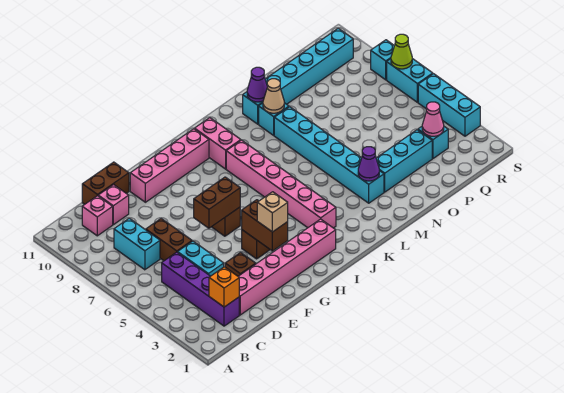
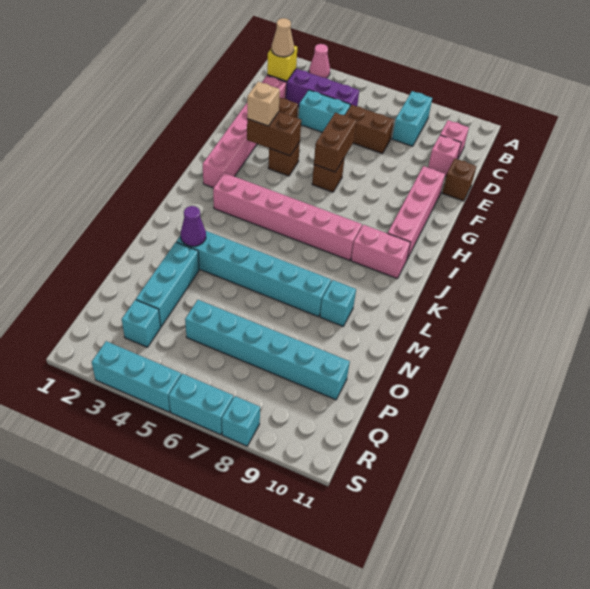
orange brick C2 level 2 -> yellow brick C2 level 2
cyan brick C7:C8 level 1 -> cyan brick B8:C8 level 1
brown brick D11:E11 level 1 -> brown brick E11 level 1
tan cone M9 level 2 -> tan cone C2 level 3
cyan brick M10:R10 level 1 -> cyan brick P5:P10 level 1
purple cone M10 level 2 -> none
pink cone Q3 level 2 -> pink cone A3 level 1
lime cone S7 level 2 -> none

